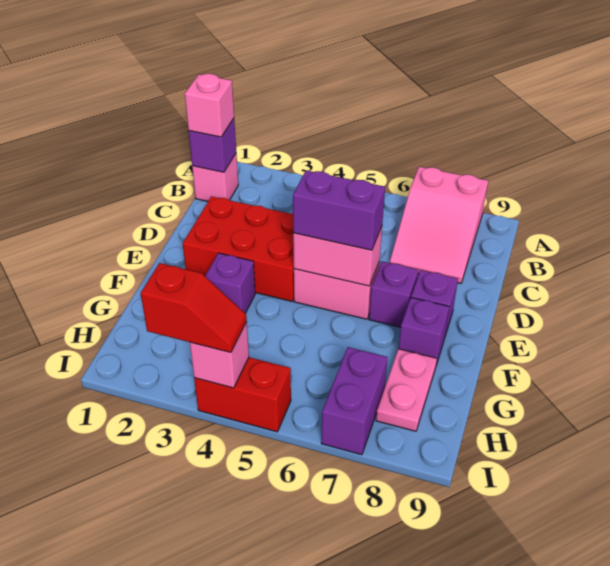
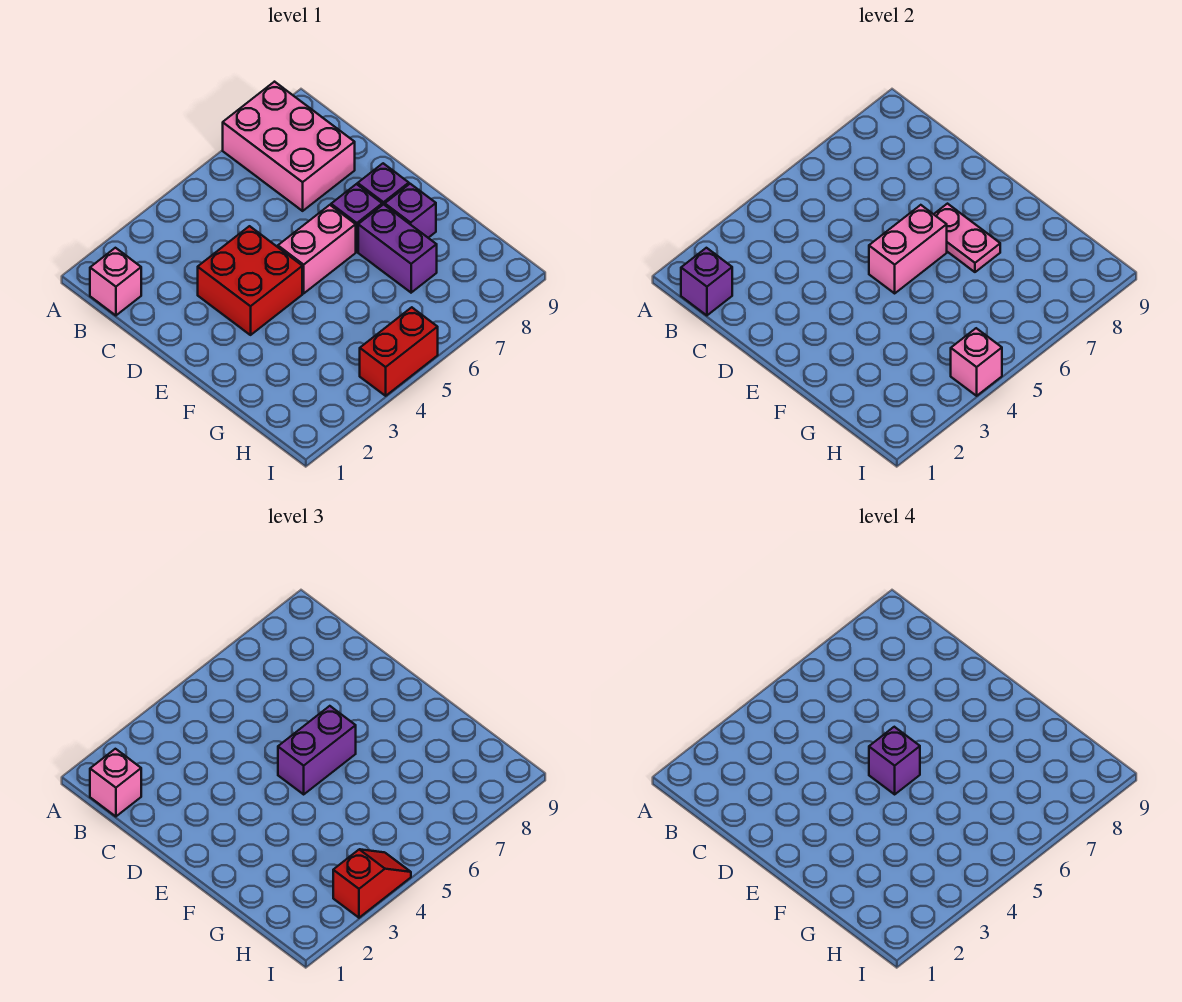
pink slope A7:C8 level 1 top A -> pink brick A7:C8 level 1
red brick D2:E4 level 1 -> red brick D3:E4 level 1
purple brick F3 level 1 -> purple brick E5 level 4
pink plate G8:H8 level 1 -> pink plate E7:F7 level 2
purple brick H7:I7 level 1 -> purple brick F7:G7 level 1

